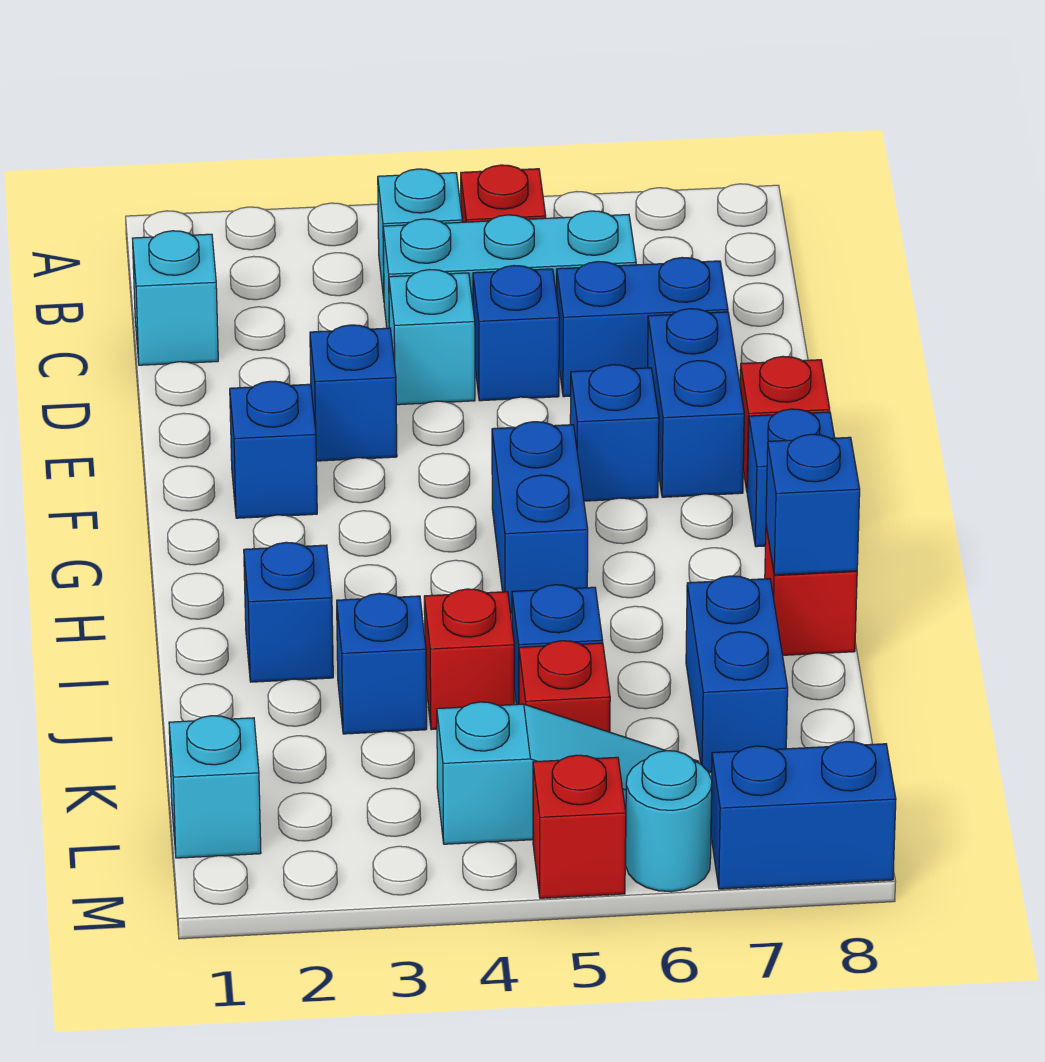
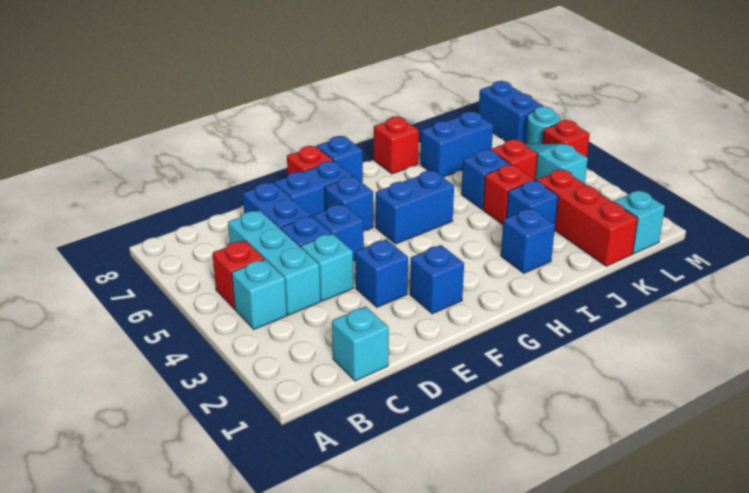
blue brick I8 level 2 -> blue brick E5 level 1
none -> red brick K1:K3 level 1

